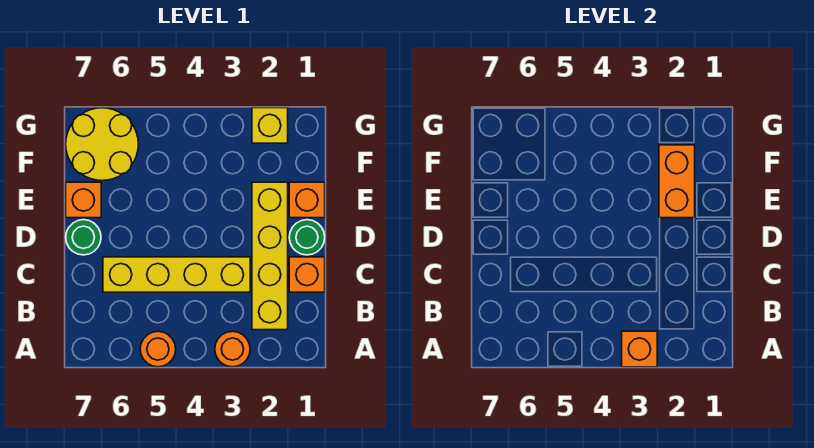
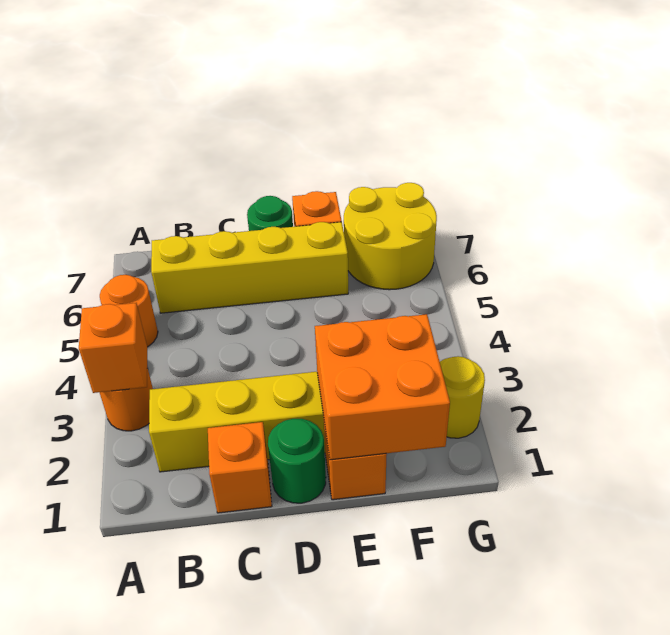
yellow brick C3:C6 level 1 -> yellow brick B6:E6 level 1
orange brick E2:F2 level 2 -> orange brick E1:F2 level 2
yellow brick G2 level 1 -> yellow round brick G2 level 1

